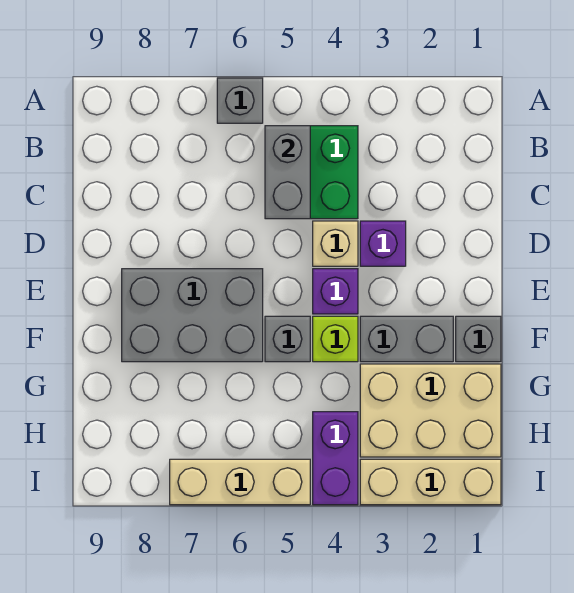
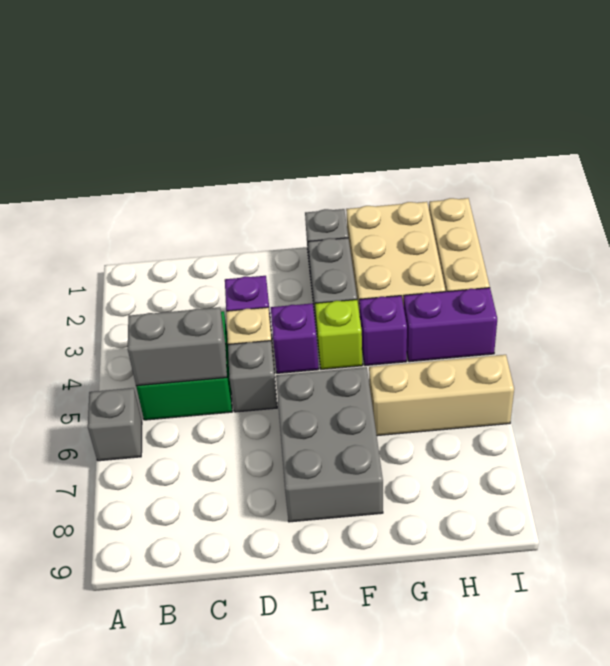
grey brick F5 level 1 -> grey brick D5 level 1
none -> purple brick G4 level 1
tan brick I5:I7 level 1 -> tan brick G6:I6 level 1

